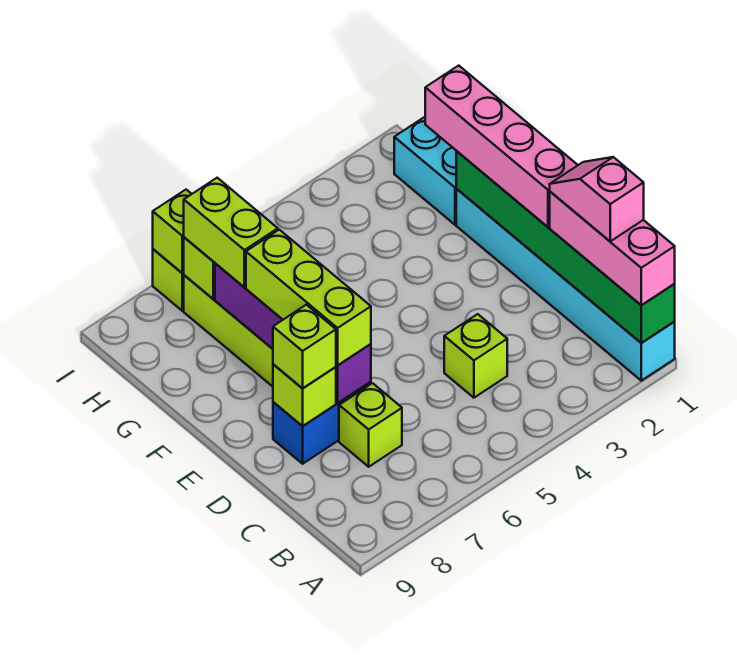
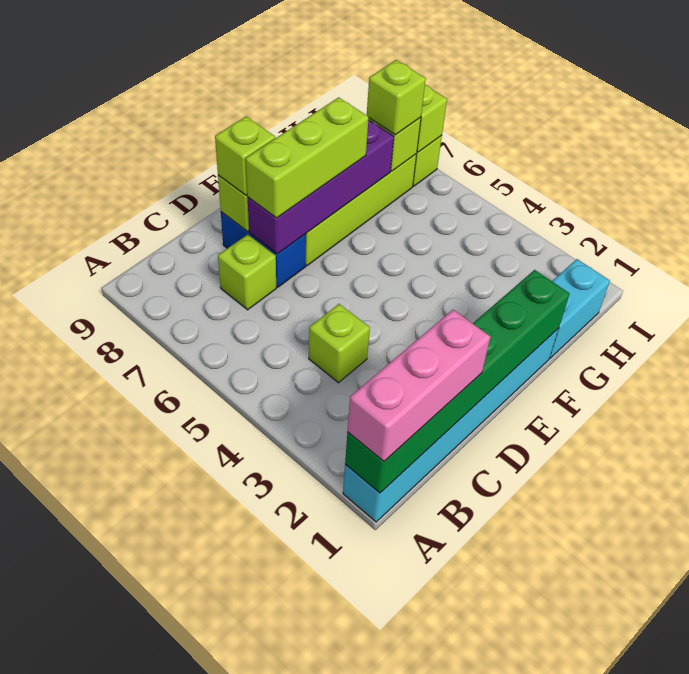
pink slope B1:C1 level 4 top B -> none
pink brick D1:G1 level 3 -> none
lime brick G7:H7 level 3 -> lime brick H7 level 3

